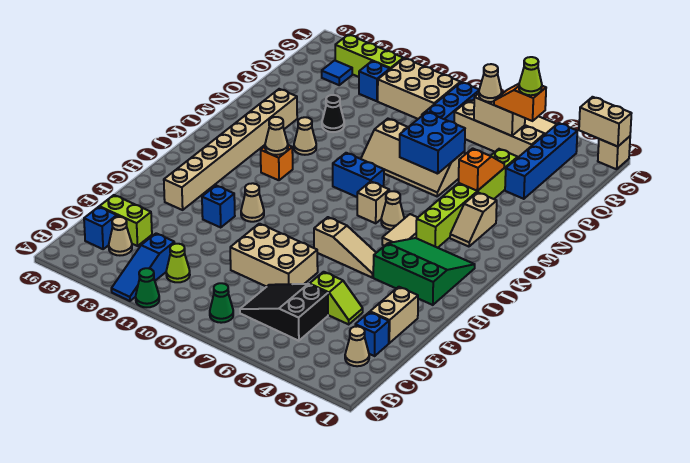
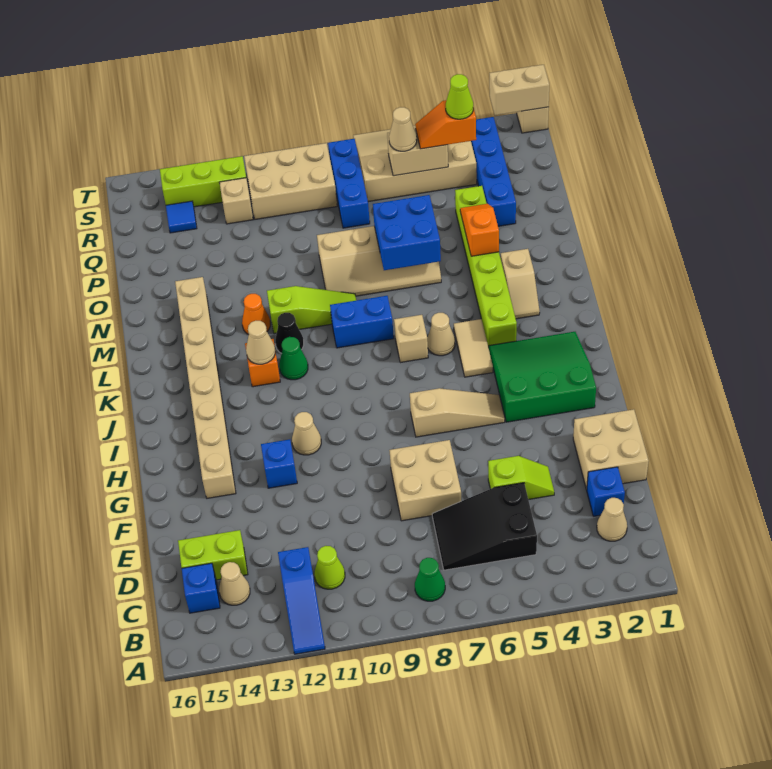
green cone A11 level 1 -> green cone K11 level 1
tan brick E2:F2 level 1 -> tan brick E1:F2 level 1
tan brick E7:F9 level 1 -> tan brick E7:F8 level 1
none -> lime slope M9:M11 level 1 top 11
tan cone M12 level 1 -> orange cone M12 level 1
black cone O12 level 1 -> black cone L11 level 1
blue brick R12 level 1 -> tan brick R12 level 1

